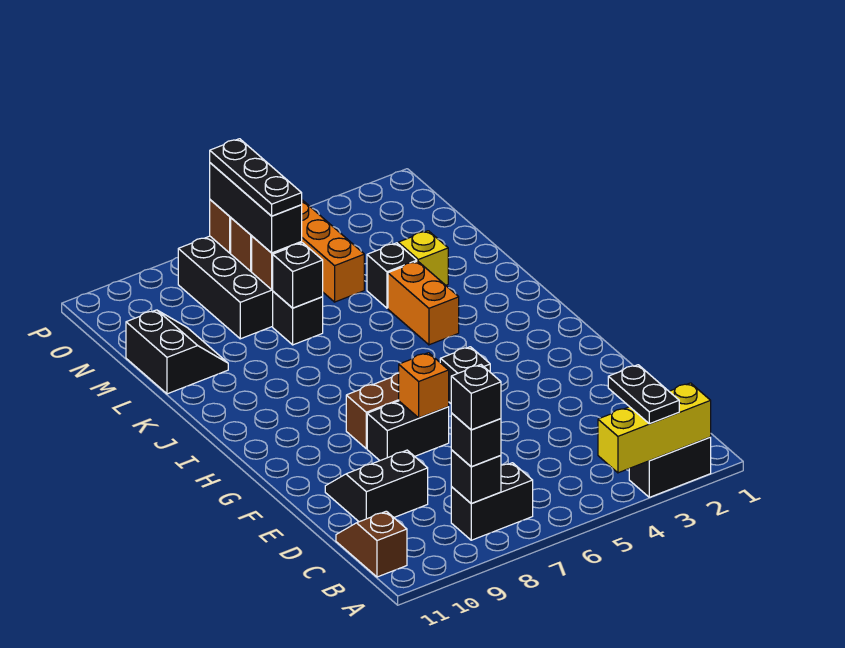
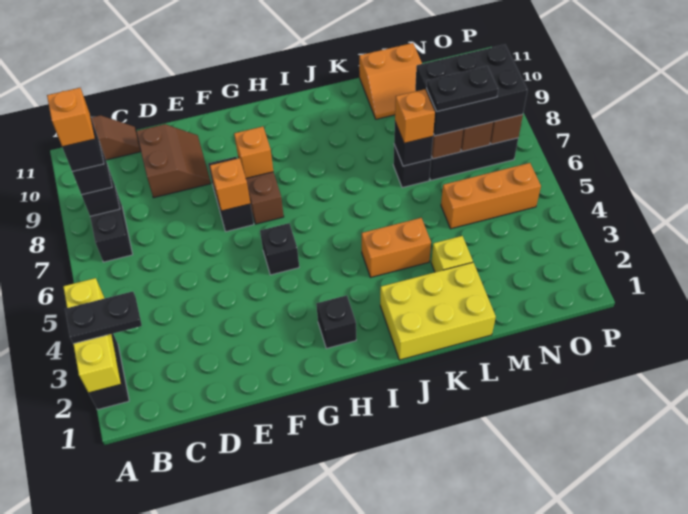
none -> orange brick B8 level 5
black slope D9:E10 level 1 top D -> brown slope D9:E10 level 1 top D
none -> orange brick G8 level 2
none -> yellow brick J1:L2 level 1
black brick L4 level 1 -> black brick H2 level 1
none -> orange brick L7 level 3
black slope L10:M11 level 1 top 11 -> orange slope L10:M11 level 1 top 11
black brick M7:O7 level 3 -> black brick M7:O8 level 3
black plate M7:O7 level 4 -> black plate M7:N7 level 4

